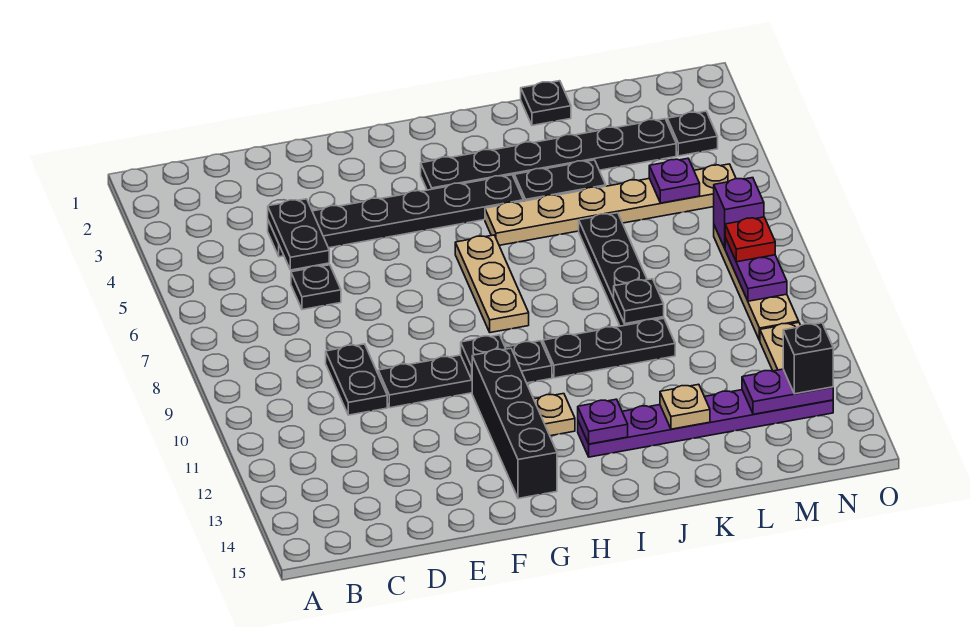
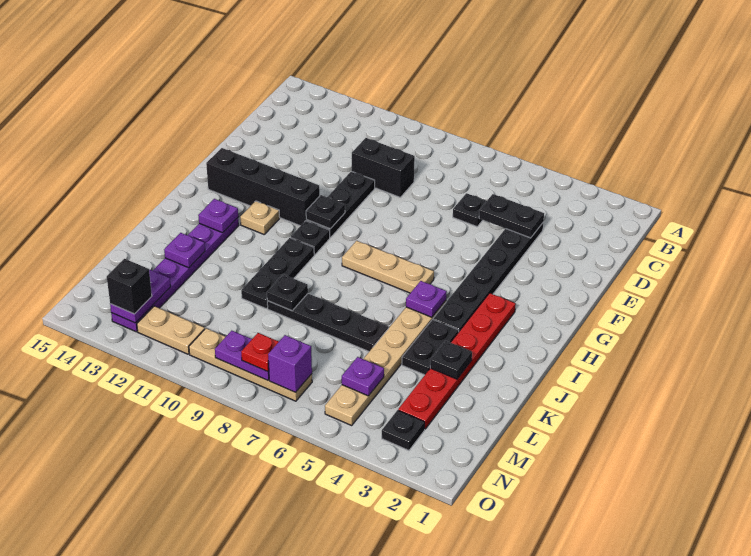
black plate D9:D10 level 1 -> black brick D9:D10 level 1
black plate H3:M3 level 1 -> red plate H3:M3 level 1
none -> purple plate I5 level 2
black plate K1 level 1 -> black plate K3 level 2
tan plate K13 level 2 -> purple plate K13 level 2

